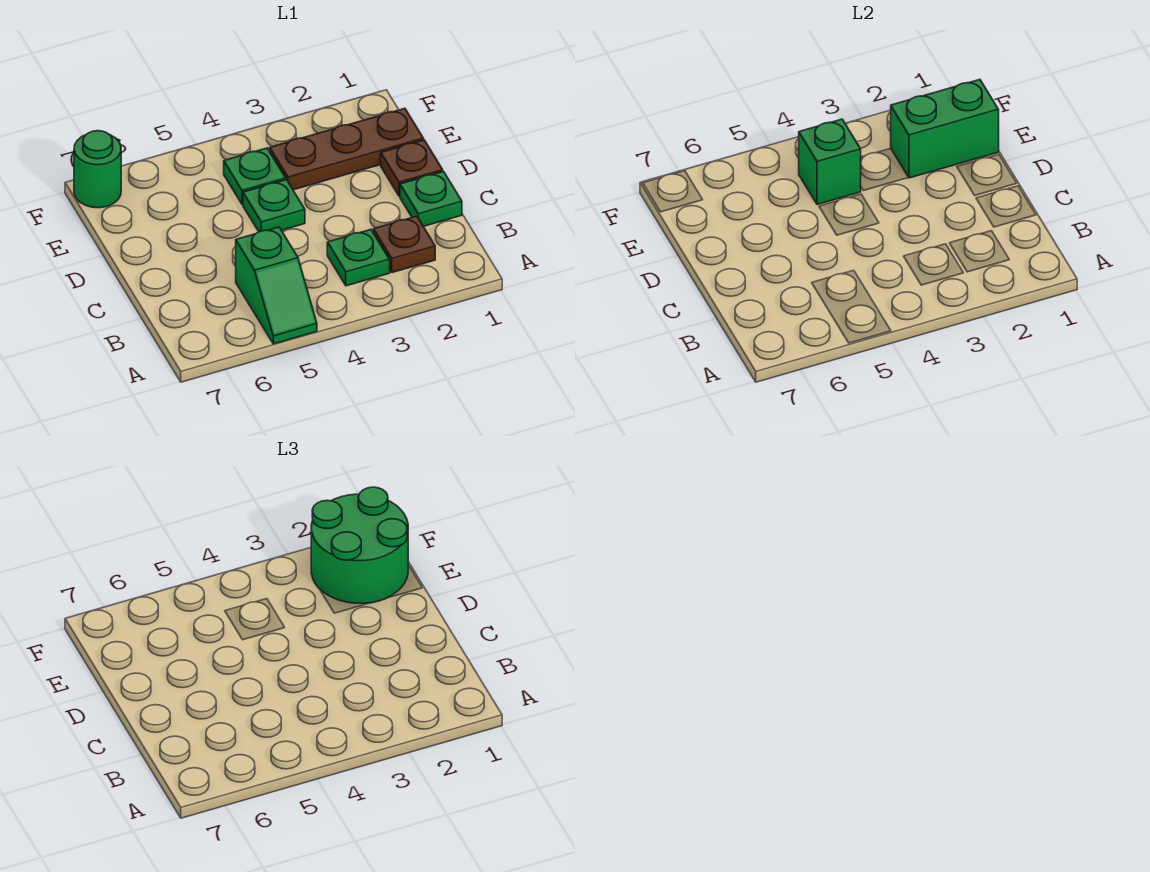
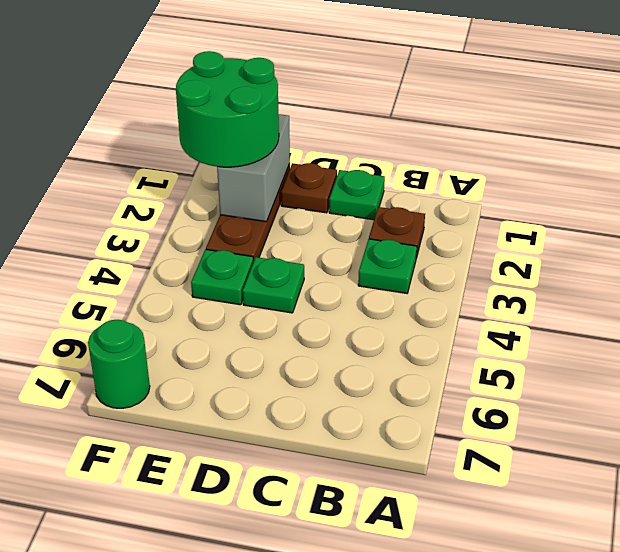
green slope A5:B5 level 1 top B -> none
green brick E1:E2 level 2 -> grey brick E1:E2 level 2
green brick E4 level 2 -> none

